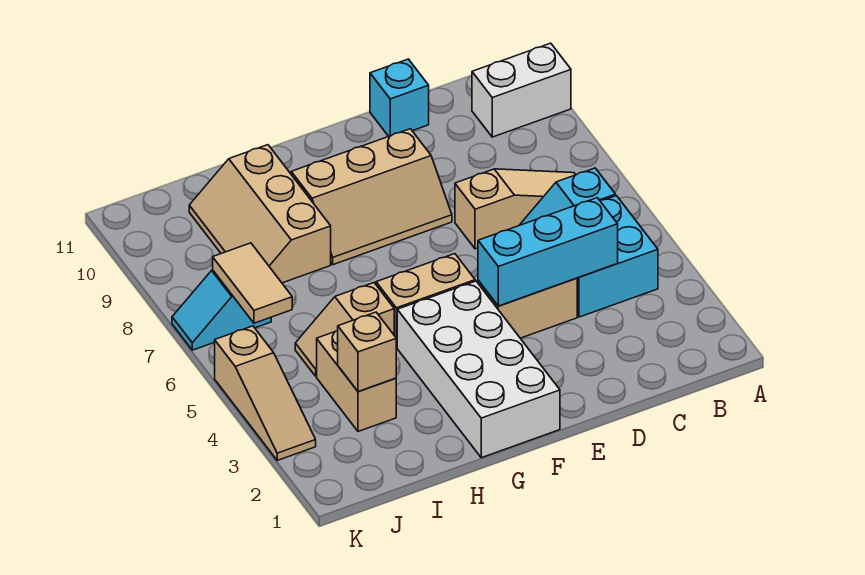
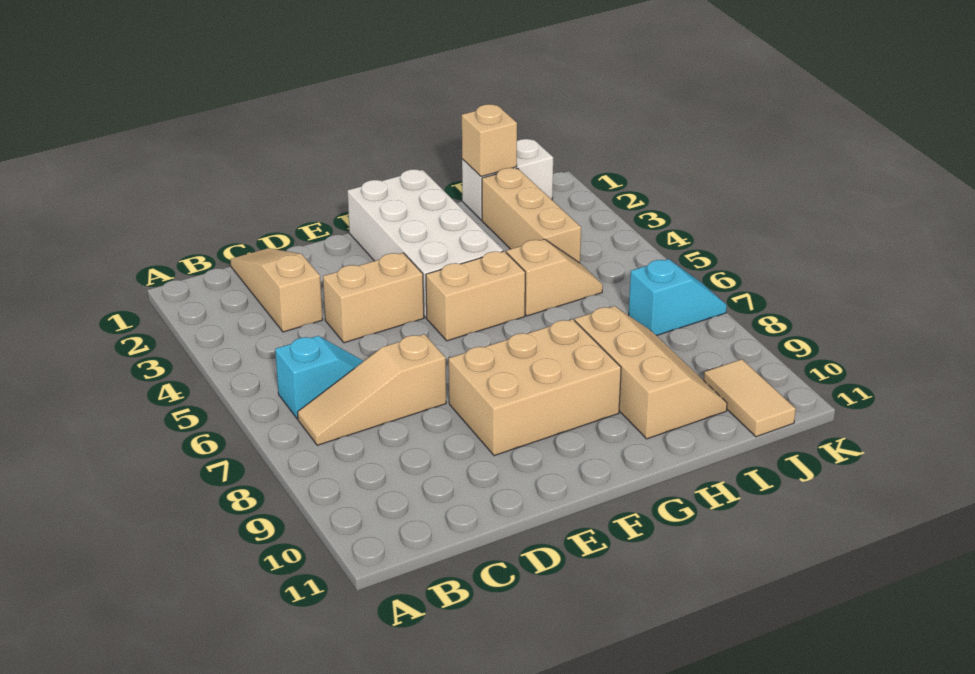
white brick A10:B10 level 1 -> white brick I1:J1 level 1
cyan brick B4:C5 level 1 -> none
cyan brick C4:E4 level 2 -> none
cyan brick D11 level 1 -> none
tan slope E8:G9 level 1 top 9 -> tan brick E8:G9 level 1
tan brick I3:I4 level 1 -> tan brick I2:I4 level 1
tan brick I3 level 2 -> tan brick I1 level 2
tan tile J6:J7 level 2 -> tan tile J10:J11 level 1
tan slope K3:K5 level 1 top 5 -> tan slope C1:C3 level 1 top 3

